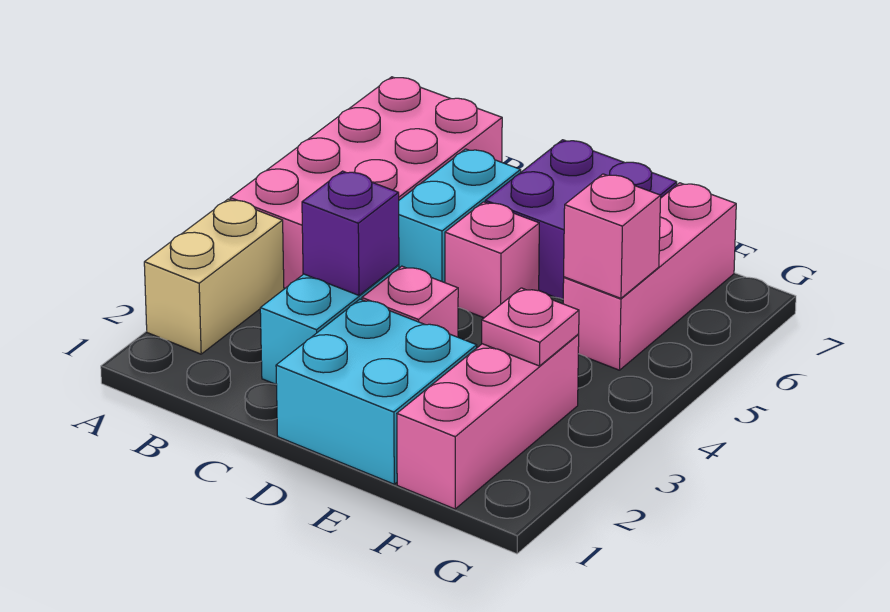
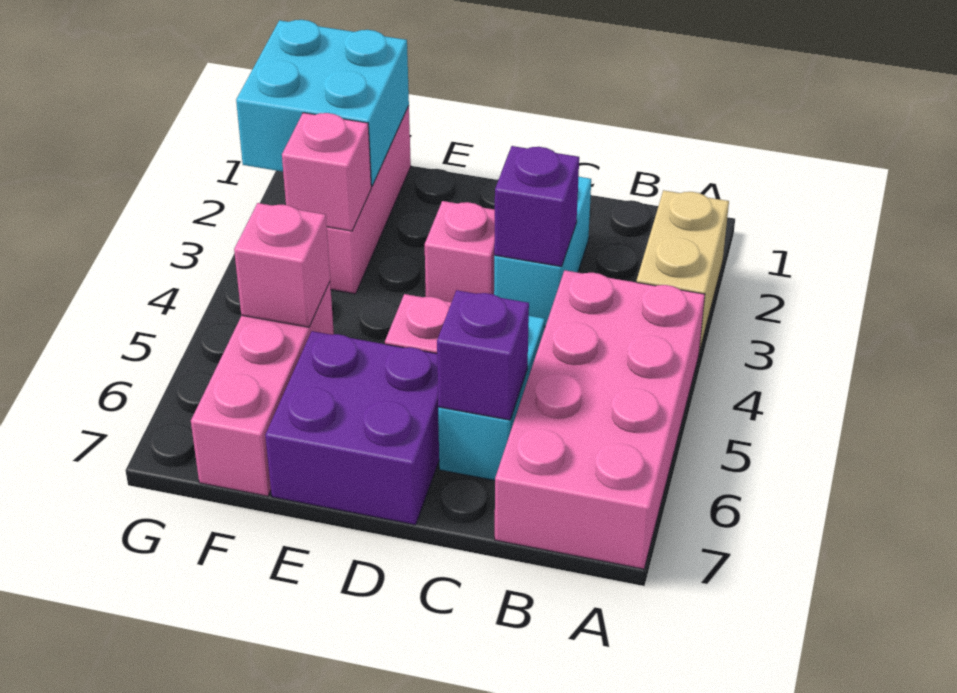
none -> purple brick C6 level 2
cyan brick D1:E2 level 1 -> cyan brick F1:G2 level 2
pink plate F3 level 2 -> pink brick F3 level 2

